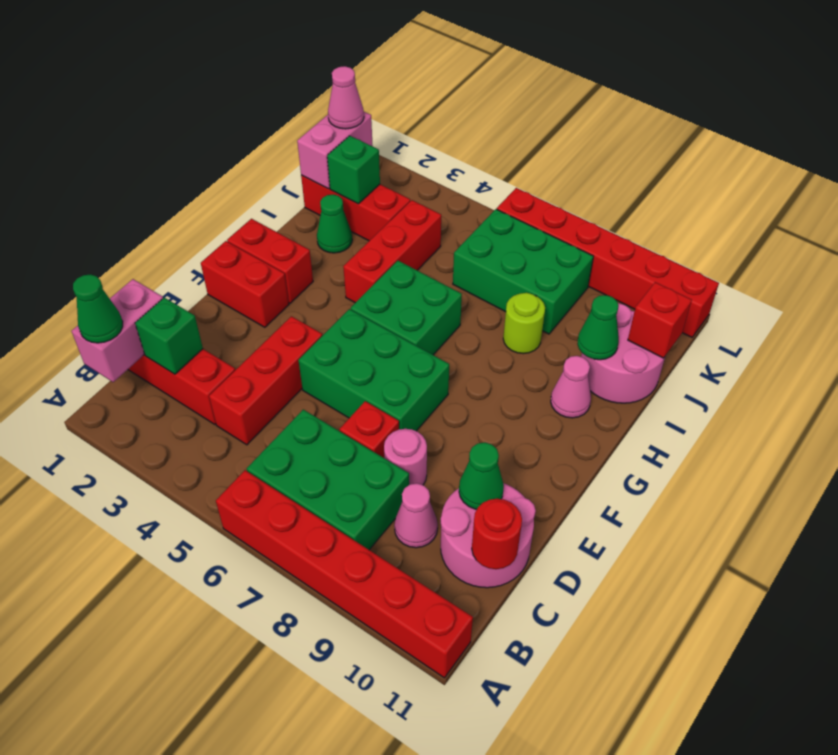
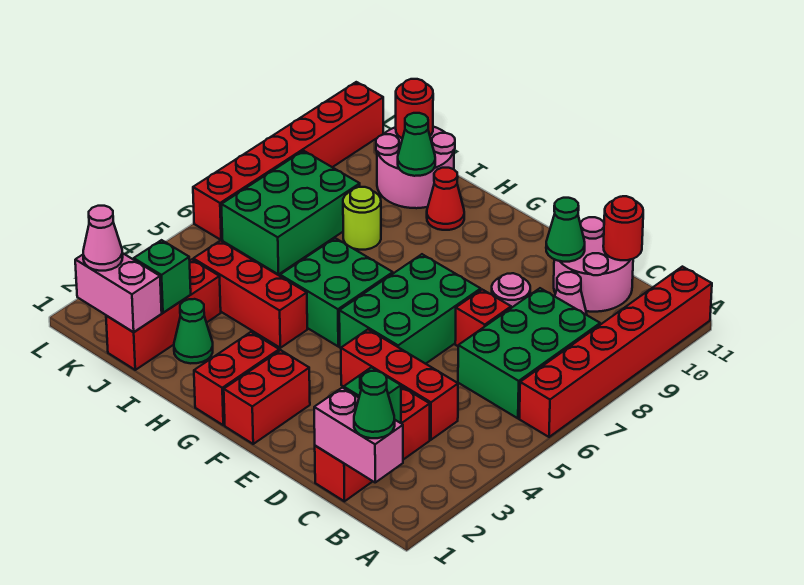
pink cone H10 level 1 -> red cone H10 level 1
red brick J11 level 2 -> red round brick J11 level 2

